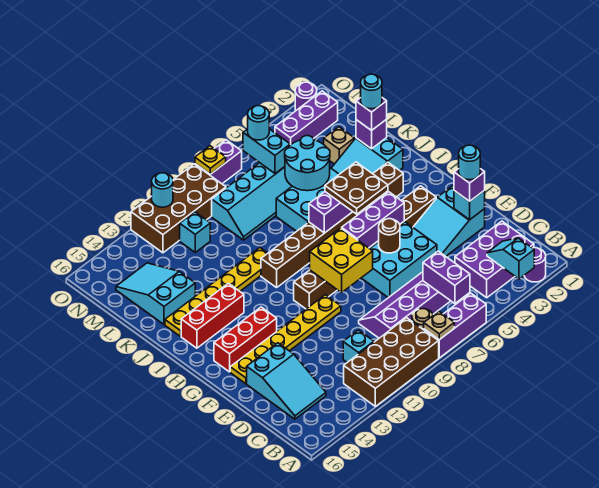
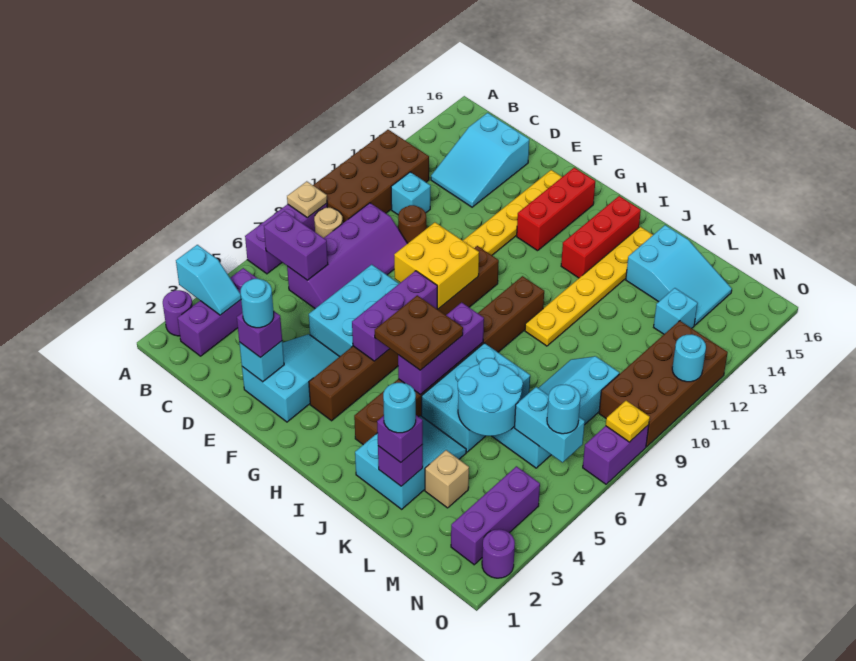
purple brick B2:C4 level 1 -> purple brick B2:B4 level 1
cyan slope C14:E15 level 1 top E -> cyan slope C13:D15 level 1 top 15
brown round brick F6 level 2 -> brown round brick D10 level 1
cyan brick M11 level 1 -> cyan brick M13 level 1

